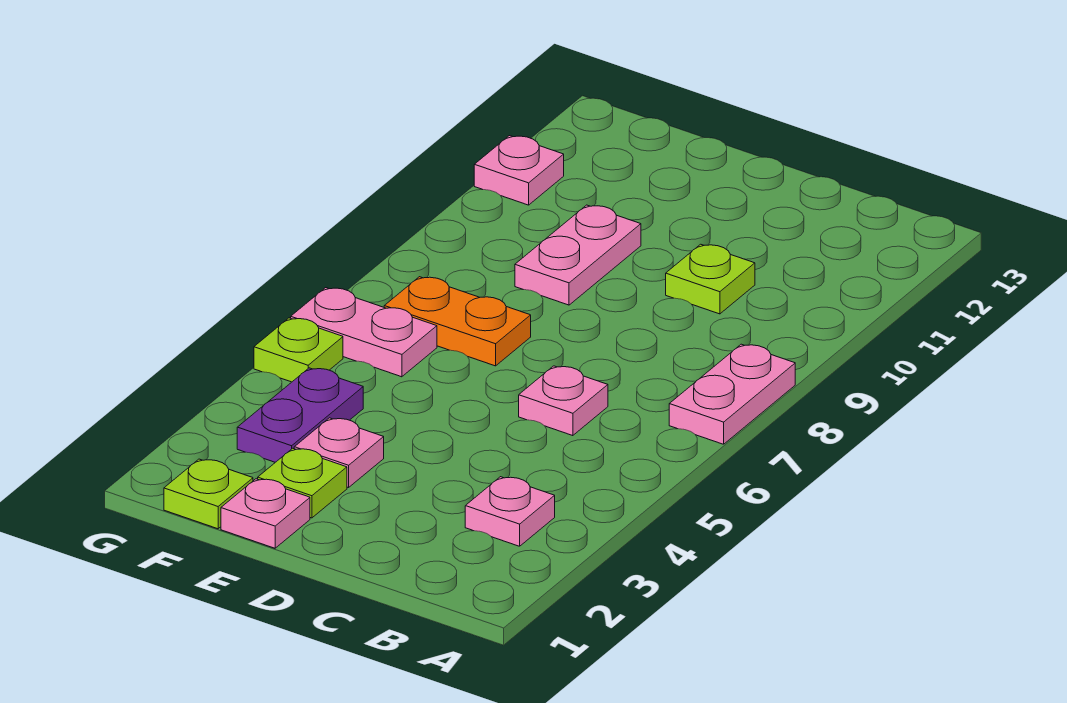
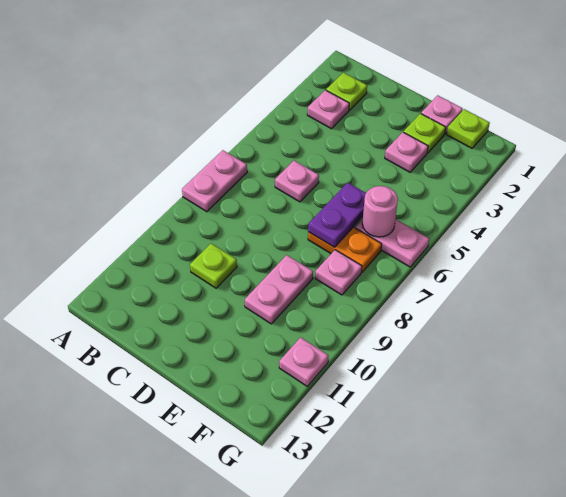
purple plate F3:F4 level 1 -> purple plate E6:E7 level 2
none -> pink round brick F6 level 2
none -> pink plate F8 level 1
lime plate G5 level 1 -> lime plate B2 level 1

